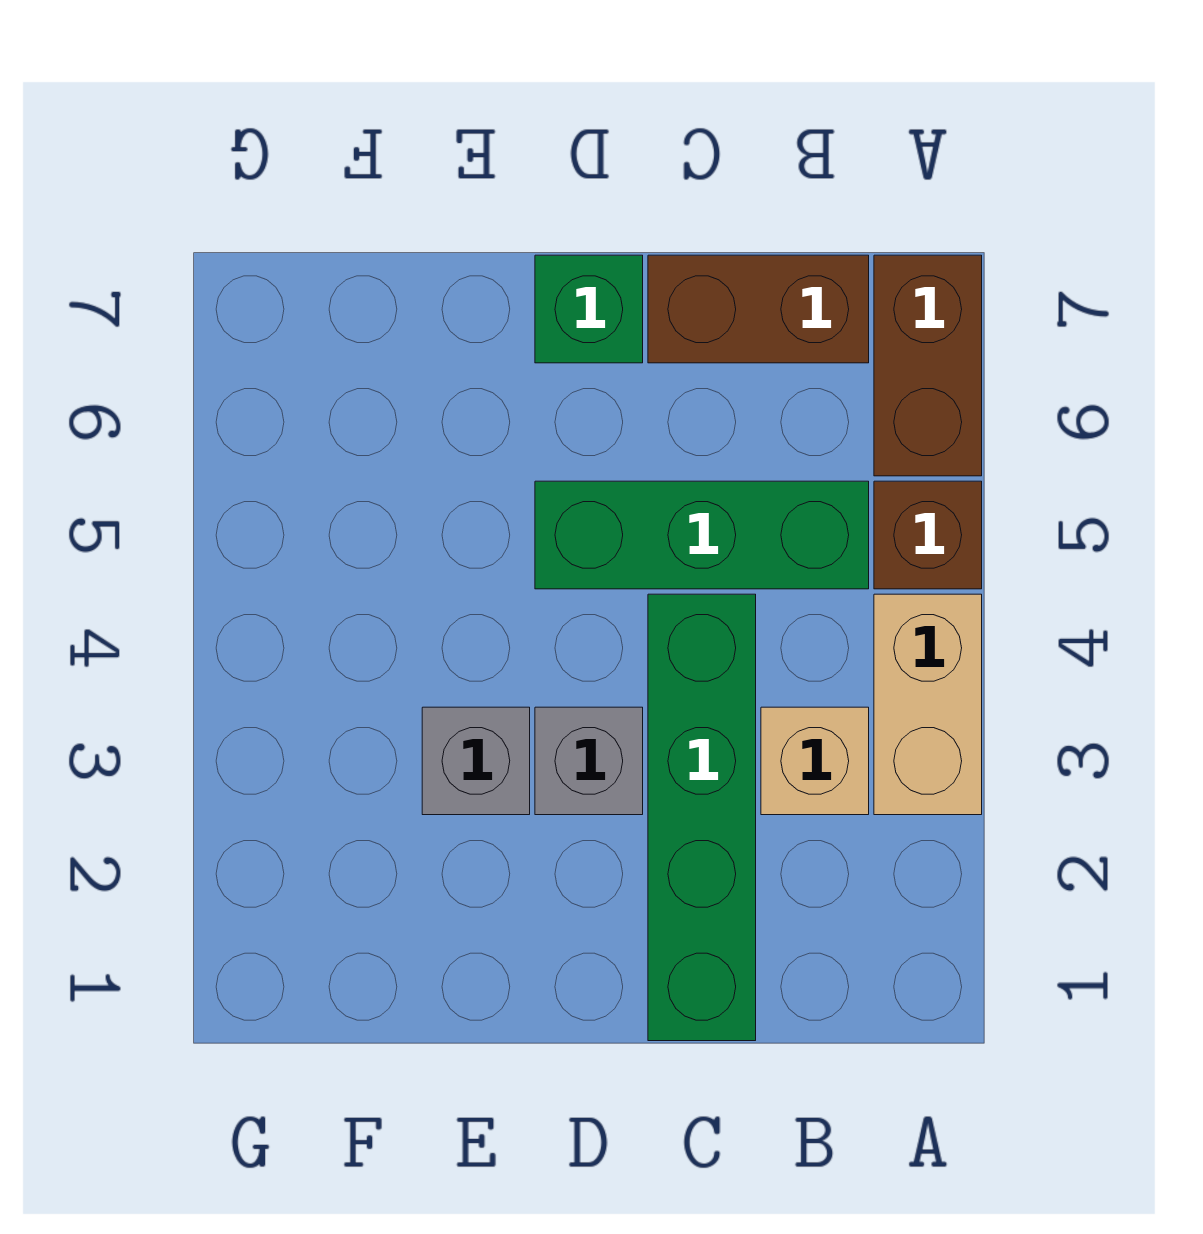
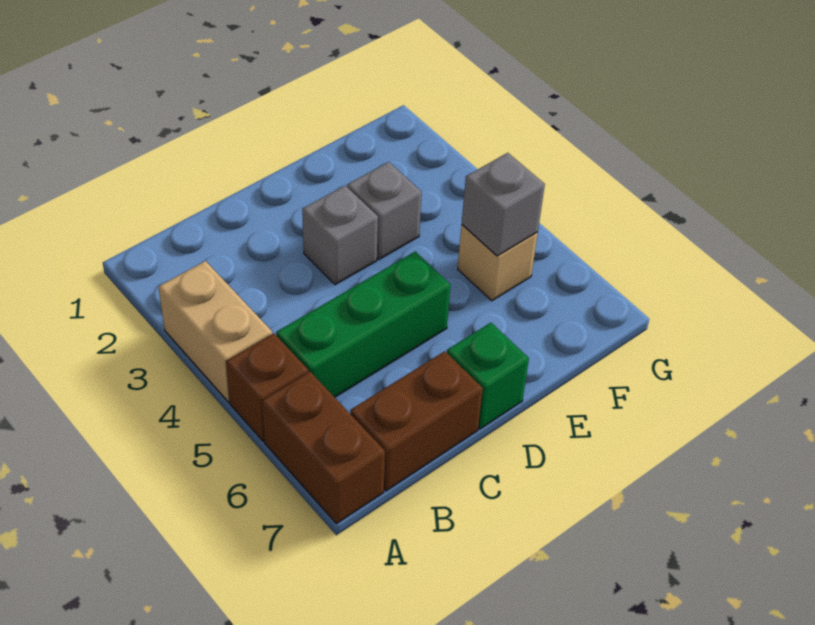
tan brick B3 level 1 -> tan brick F5 level 1
green brick C1:C4 level 1 -> none
none -> grey brick F5 level 2

